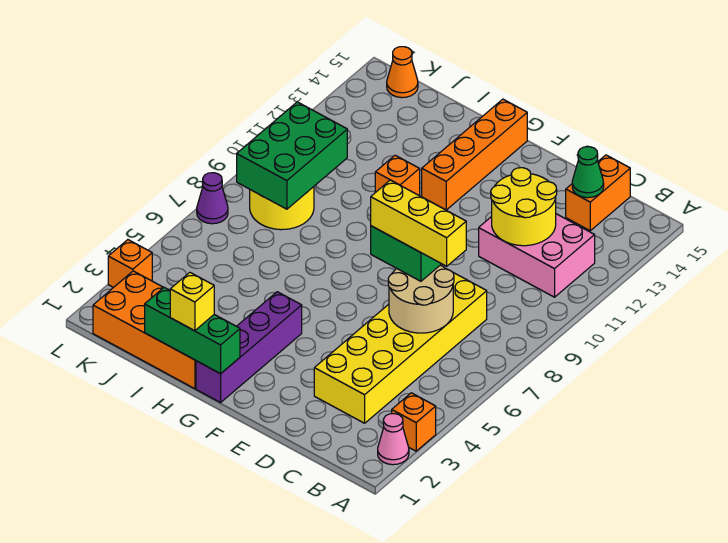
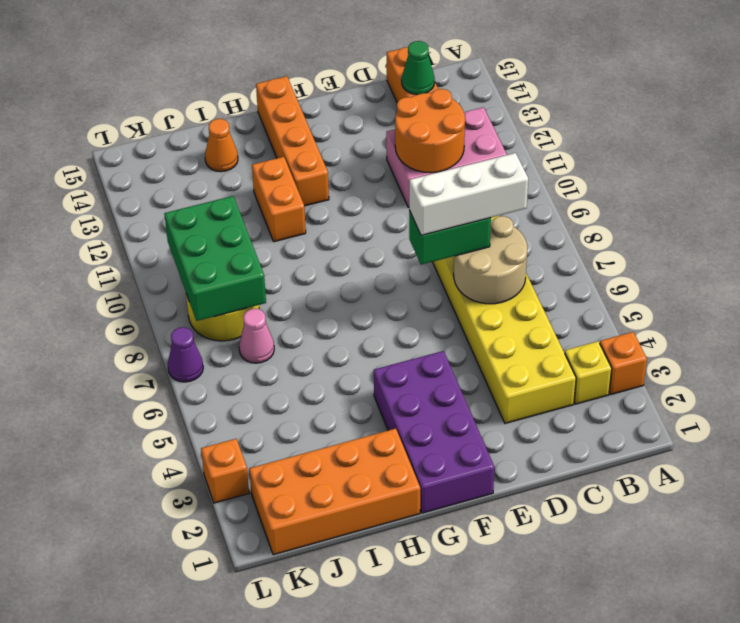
pink cone A2 level 1 -> pink cone J7 level 1
yellow brick C7:E7 level 4 -> white brick C7:E7 level 4
yellow round brick C11:D12 level 2 -> orange round brick C11:D12 level 2
purple brick G1:G4 level 1 -> purple brick F1:G4 level 1
green brick G1:I1 level 2 -> none
yellow brick H1 level 3 -> yellow brick B3 level 1
orange brick H11 level 1 -> orange brick H11:H12 level 1
orange cone K15 level 1 -> orange cone I14 level 1

